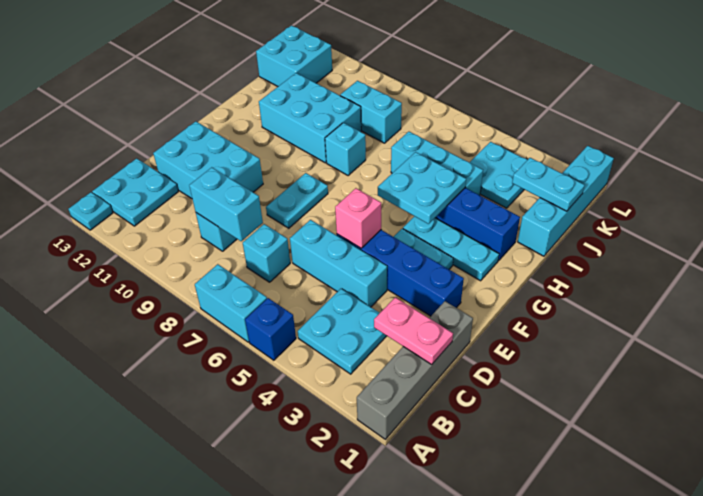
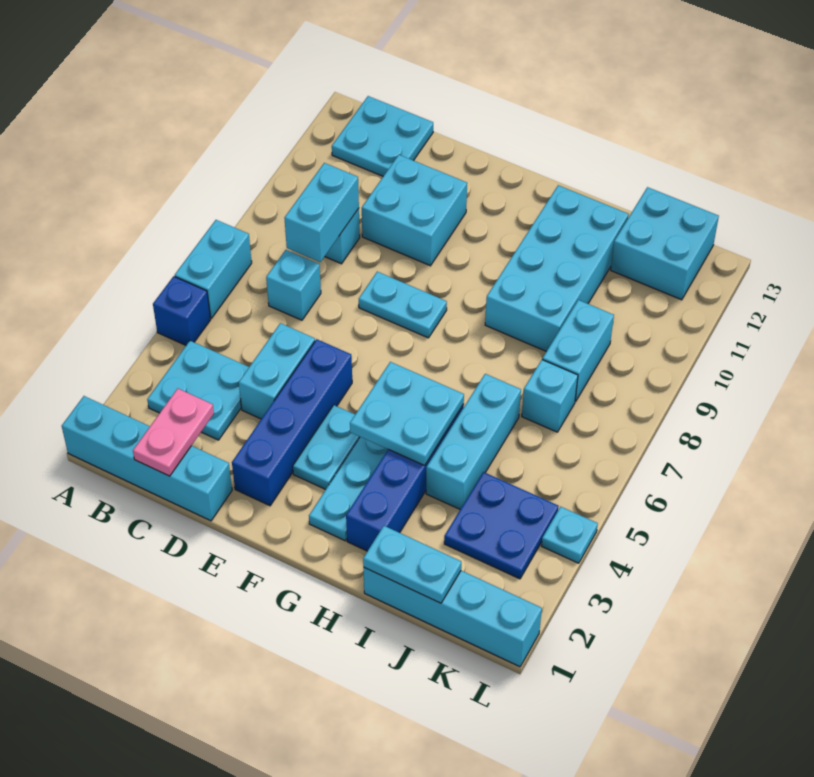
grey brick A1:D1 level 1 -> cyan brick A1:D1 level 1
cyan plate A13 level 1 -> cyan plate L4 level 1
cyan brick D4:D6 level 1 -> cyan brick D4:D5 level 1
cyan brick D10:E12 level 1 -> cyan brick D10:E11 level 1
pink brick E5 level 2 -> none
cyan brick H8 level 1 -> cyan brick J7 level 1
cyan brick H9:I11 level 1 -> cyan brick H9:I12 level 1
cyan plate J1:J2 level 2 -> cyan plate I1:J1 level 2
cyan plate J3:K4 level 1 -> blue plate J3:K4 level 1

